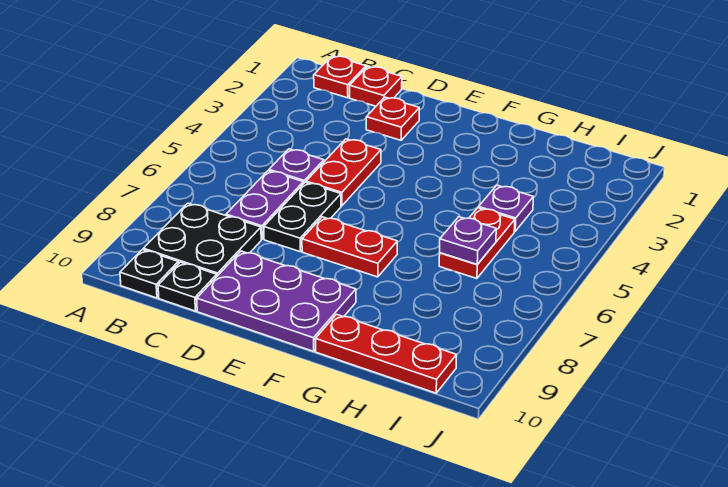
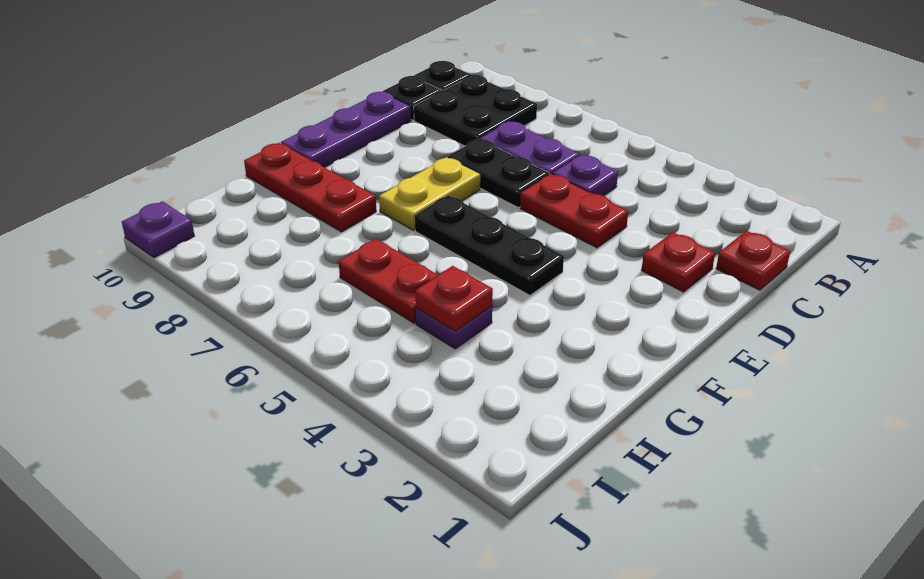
red plate B1 level 1 -> red plate H4 level 2
purple plate D9:F10 level 1 -> purple plate D10:F10 level 1
red plate E7:F7 level 1 -> yellow plate E7:F7 level 1
none -> black plate F4:F6 level 1
red plate G10:I10 level 1 -> red plate G8:G10 level 1
purple plate H6 level 2 -> purple plate J10 level 1

